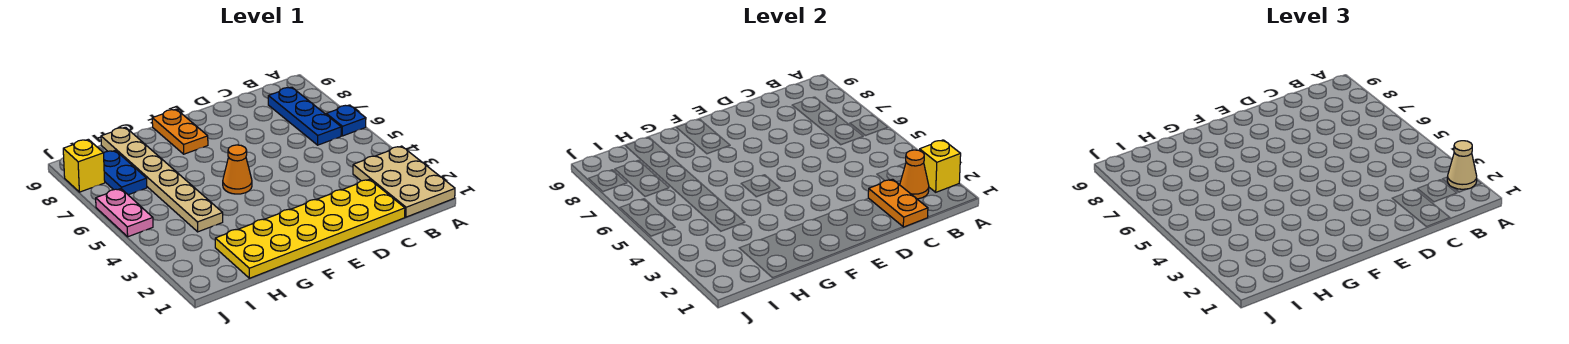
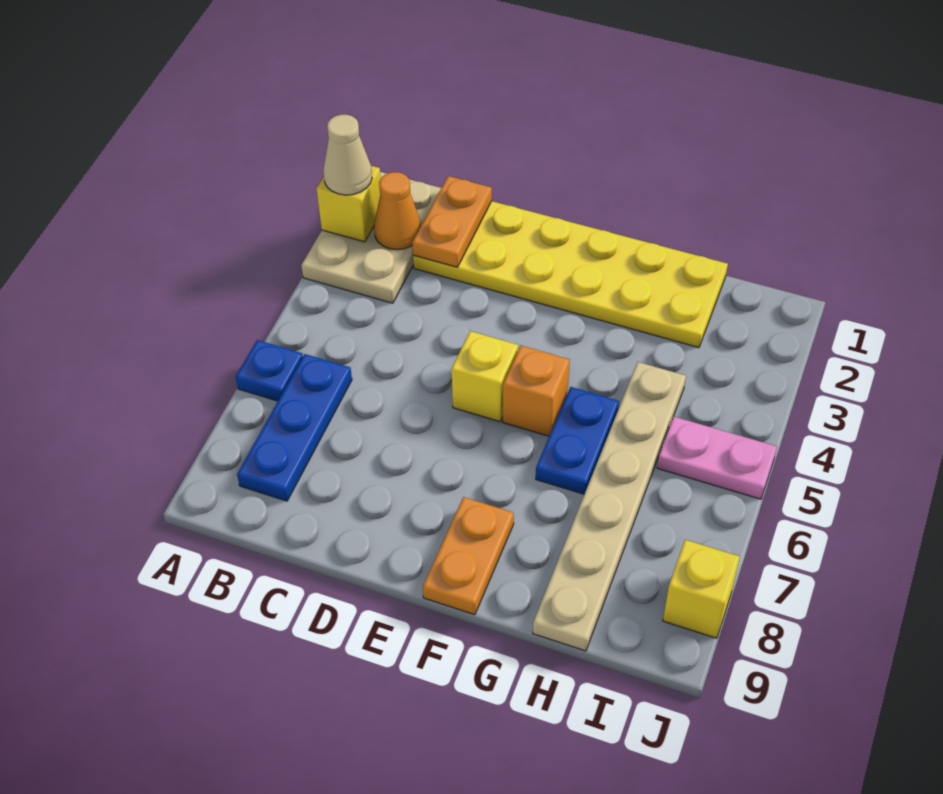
none -> yellow brick E5 level 1
orange cone F5 level 1 -> orange brick F5 level 1
blue plate I7:I8 level 1 -> blue plate G5:G6 level 1
pink plate J5:J6 level 1 -> pink plate I5:J5 level 1

